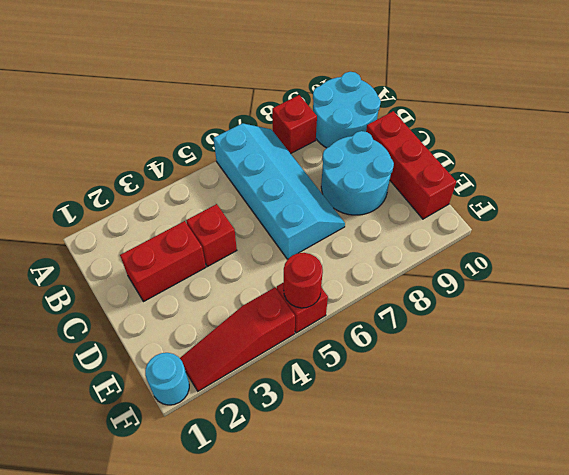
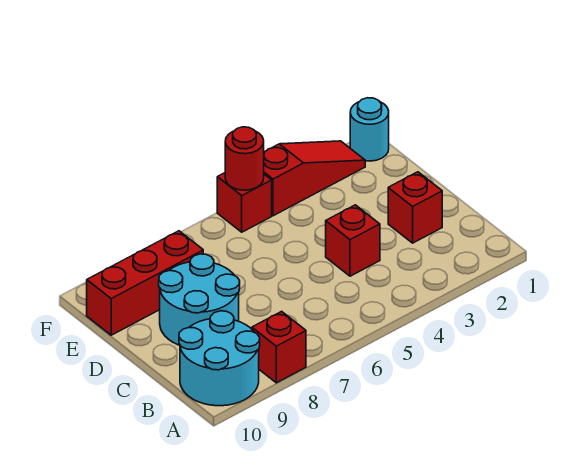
cyan slope A6:D7 level 1 top 6 -> none
red brick C2:C3 level 1 -> red brick C2 level 1
red brick C10:E10 level 1 -> red brick E8:E10 level 1

